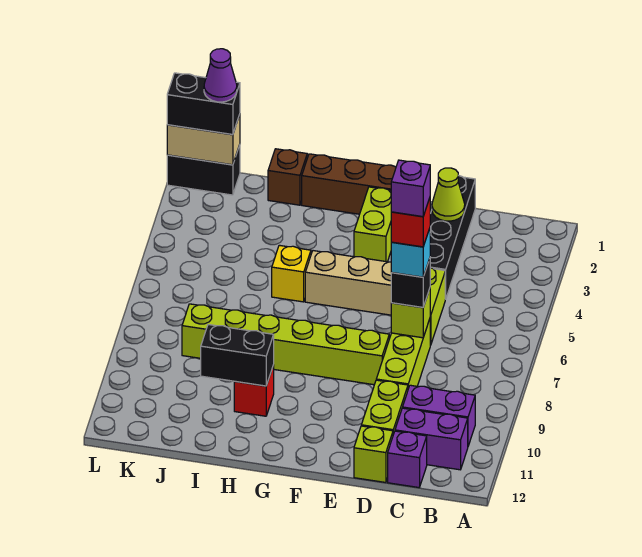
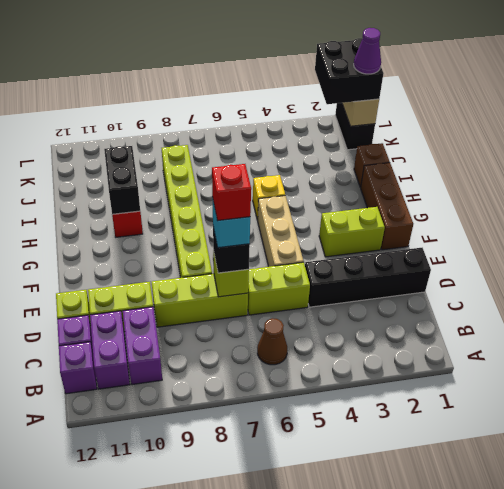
none -> brown cone B6 level 1
lime cone D2 level 2 -> none
purple brick D7 level 6 -> purple brick B12 level 1
black brick K1:L1 level 3 -> black brick K1:L2 level 3

